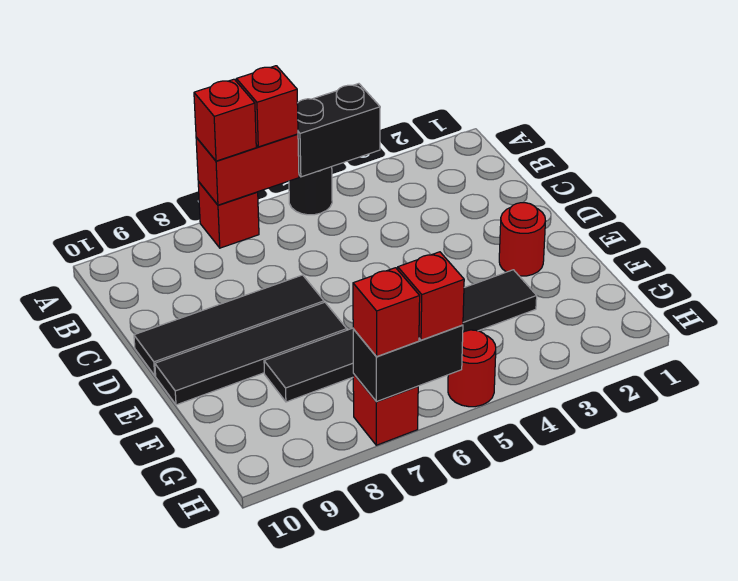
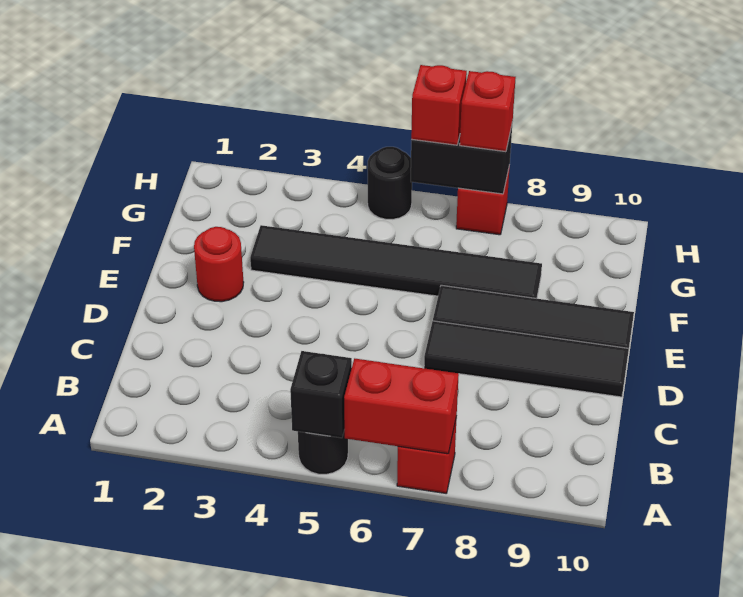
black brick A4:A5 level 2 -> black brick A5 level 2
red brick A6 level 3 -> none
red brick A7 level 3 -> none
red round brick H5 level 1 -> black round brick H5 level 1

